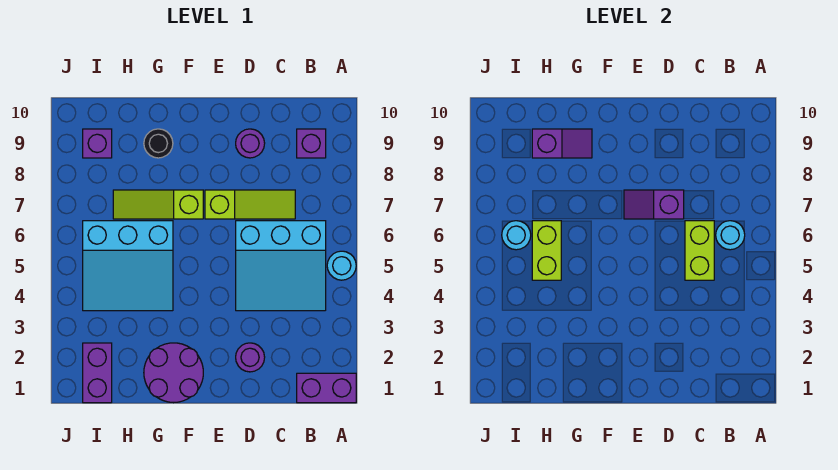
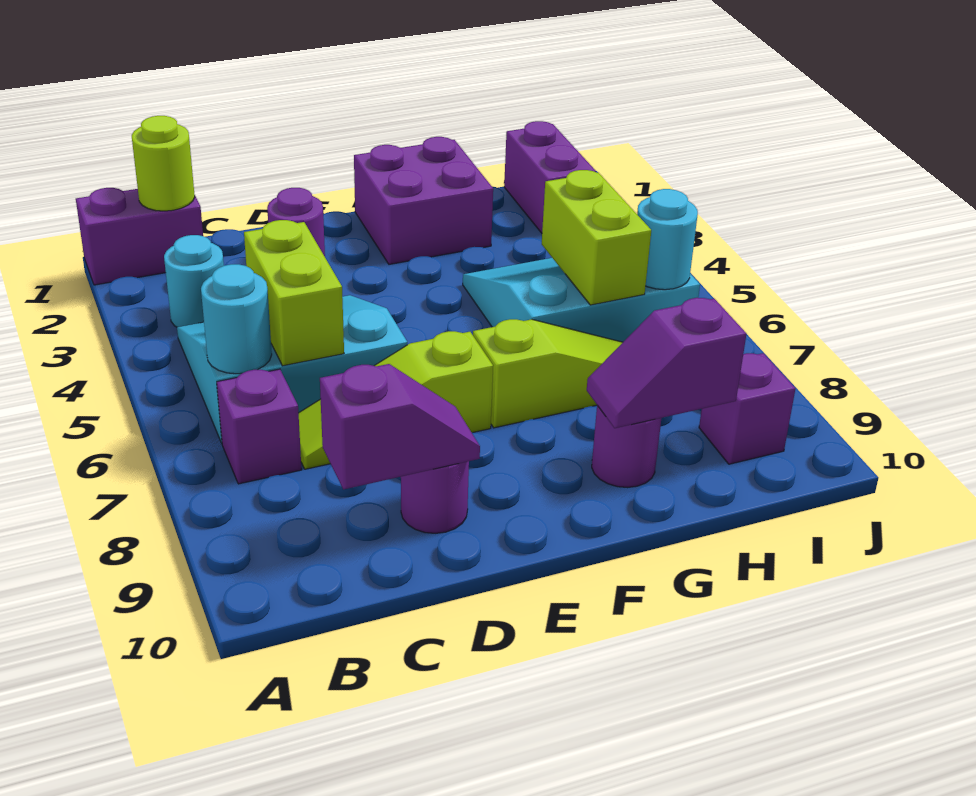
cyan round brick A5 level 1 -> cyan round brick B3 level 1
none -> lime round brick B1 level 2
purple brick B9 level 1 -> purple brick B7 level 1
purple slope D7:E7 level 2 top D -> purple slope C9:D9 level 2 top C
purple round brick F1:G2 level 1 -> purple brick F1:G2 level 1
black round brick G9 level 1 -> purple round brick G9 level 1

